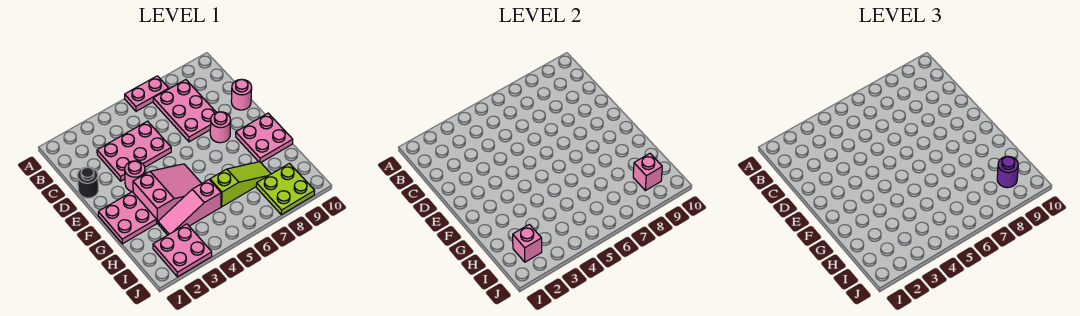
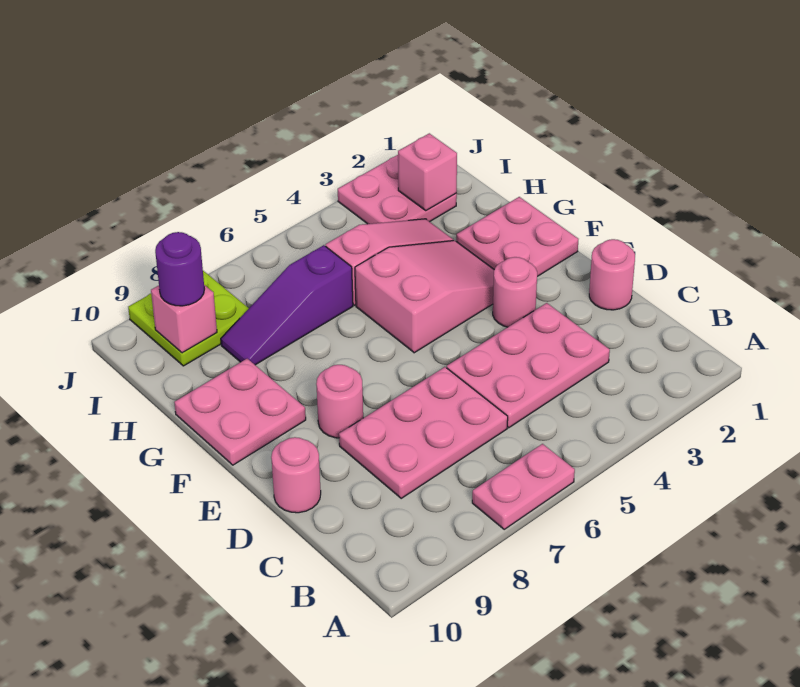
pink plate B7:D8 level 1 -> pink plate C6:D8 level 1
black round brick D1 level 1 -> pink round brick D1 level 1
pink slope F3:G5 level 1 top 3 -> pink slope F3:G5 level 1 top 5
lime slope H6:H8 level 1 top 6 -> purple slope H6:H8 level 1 top 6

